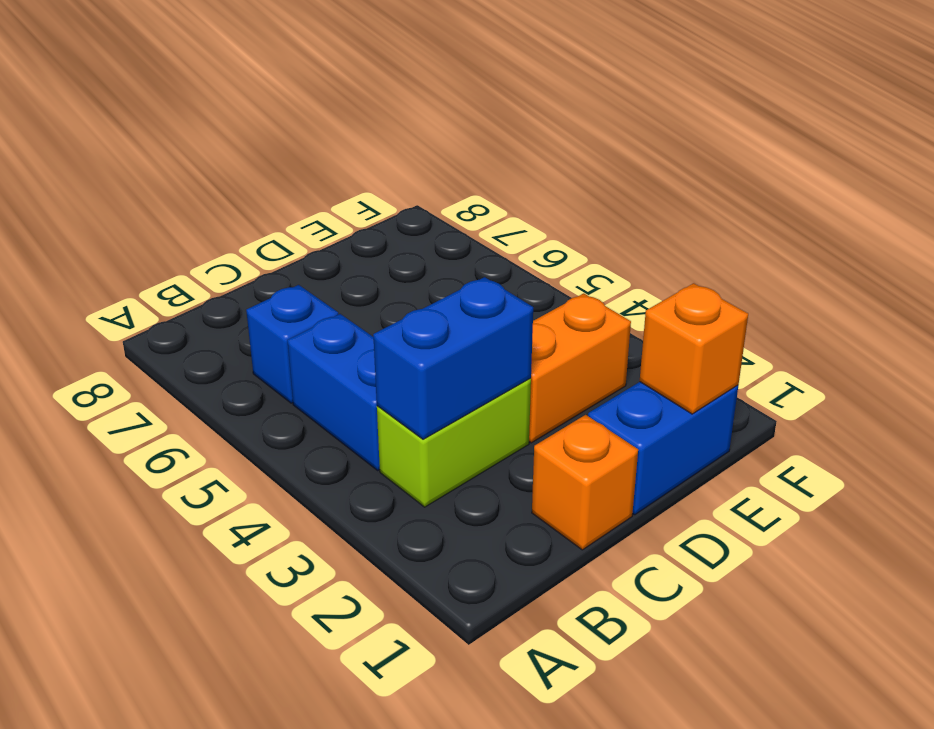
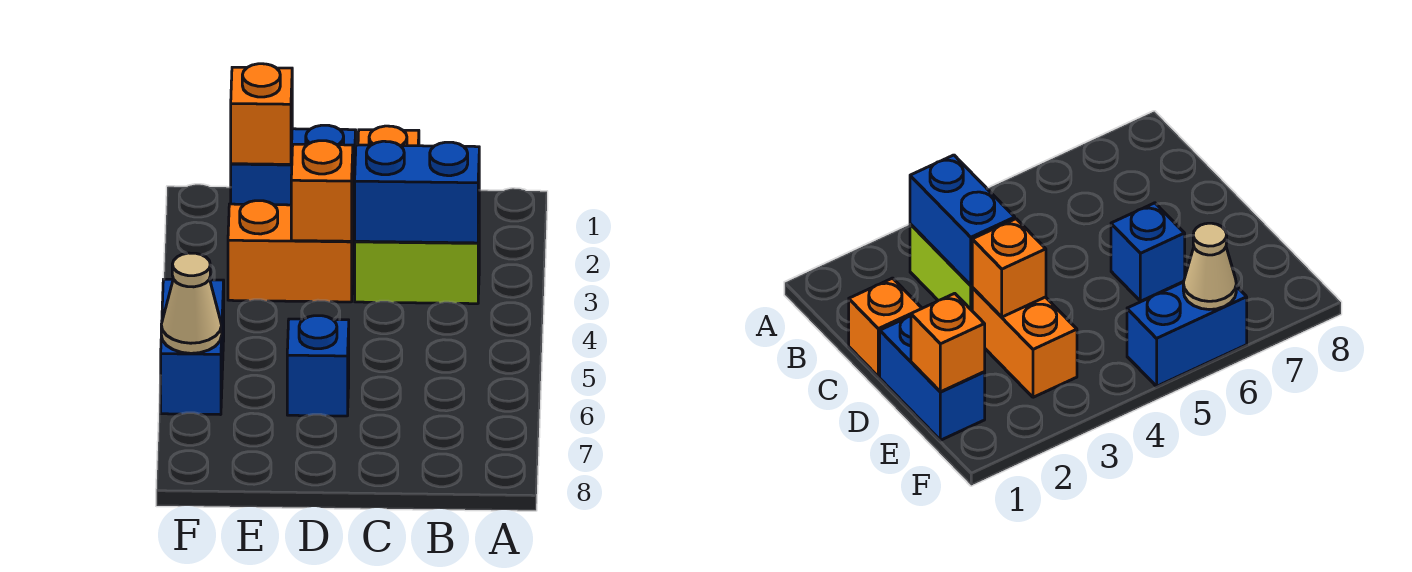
blue brick B4:B5 level 1 -> blue brick F5:F6 level 1
blue brick B6 level 1 -> blue brick D6 level 1
none -> orange brick D3 level 2
none -> tan cone F6 level 2

